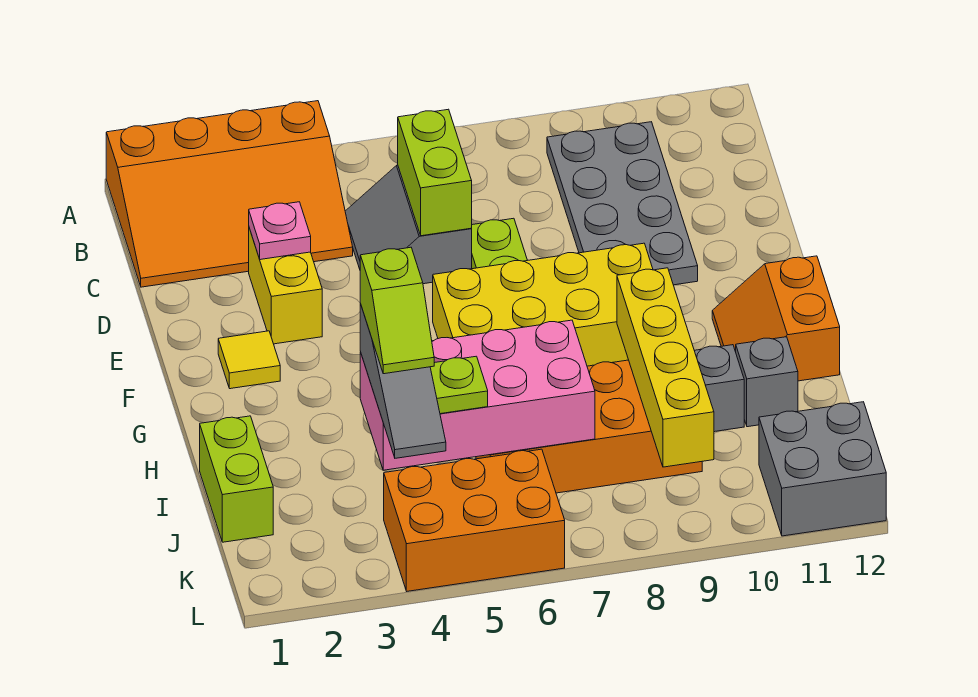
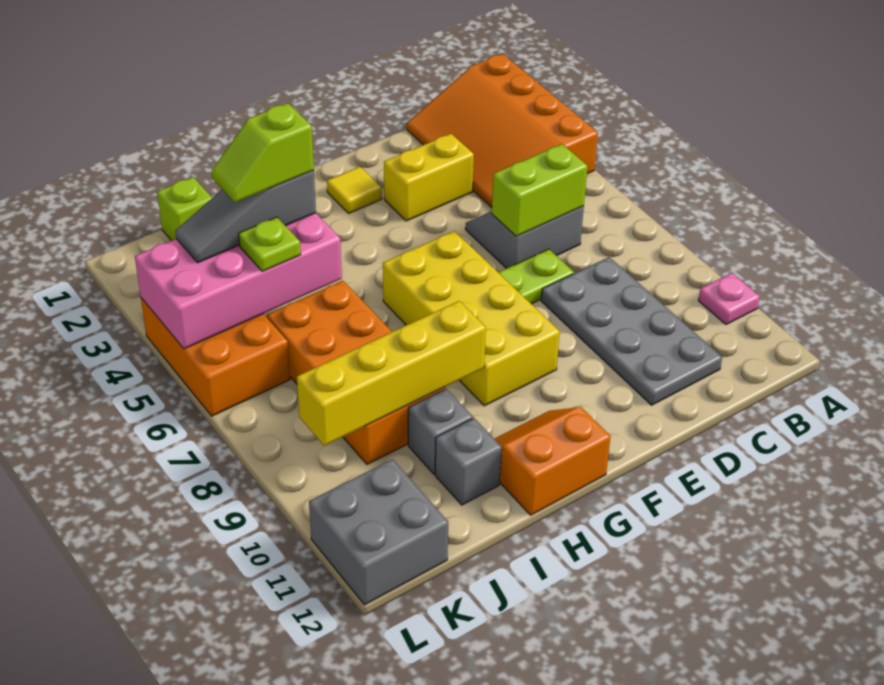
grey plate B9:E10 level 1 -> grey plate C8:D11 level 1
pink plate D3 level 2 -> pink plate A10 level 1
lime brick I1:J1 level 1 -> lime brick J1 level 1
pink brick I4:J7 level 2 -> pink brick I4:L5 level 2

